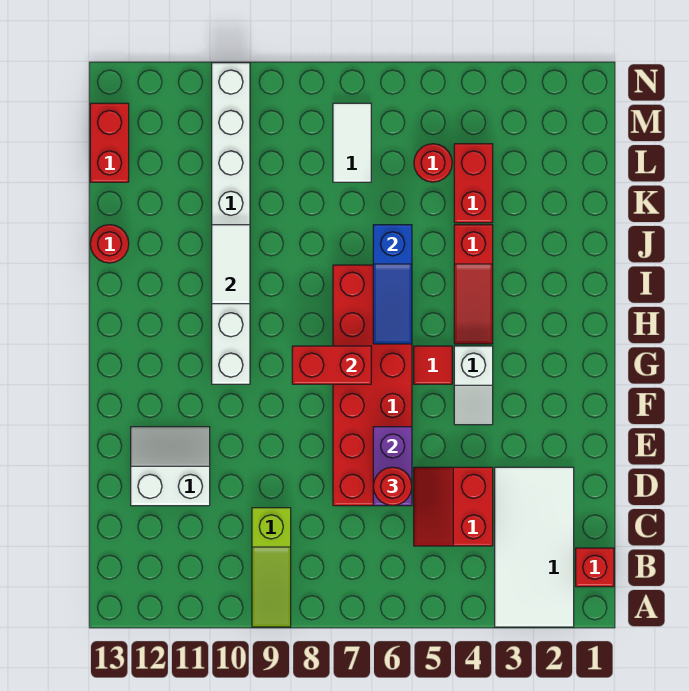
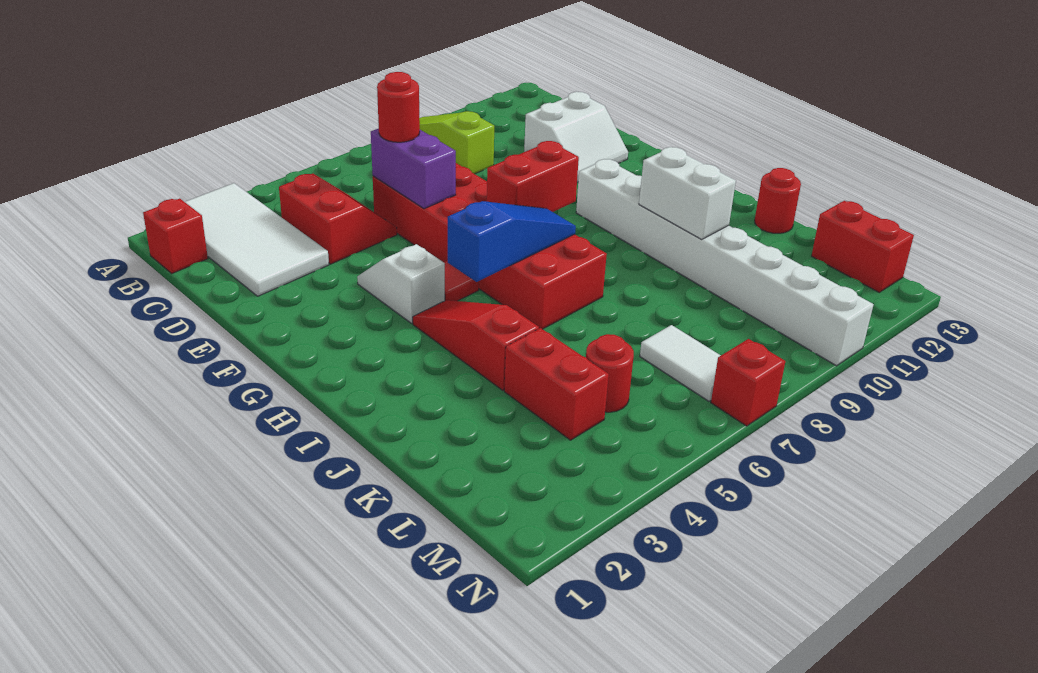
blue slope H6:J6 level 2 top J -> blue slope H5:H7 level 2 top 5
white tile I10:J10 level 2 -> white brick I10:J10 level 2
none -> red brick N7 level 1

